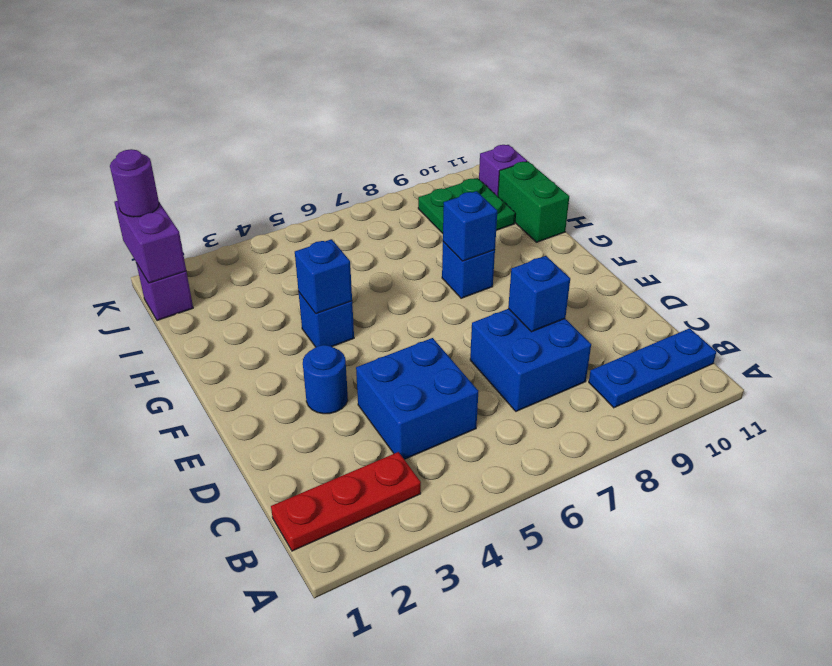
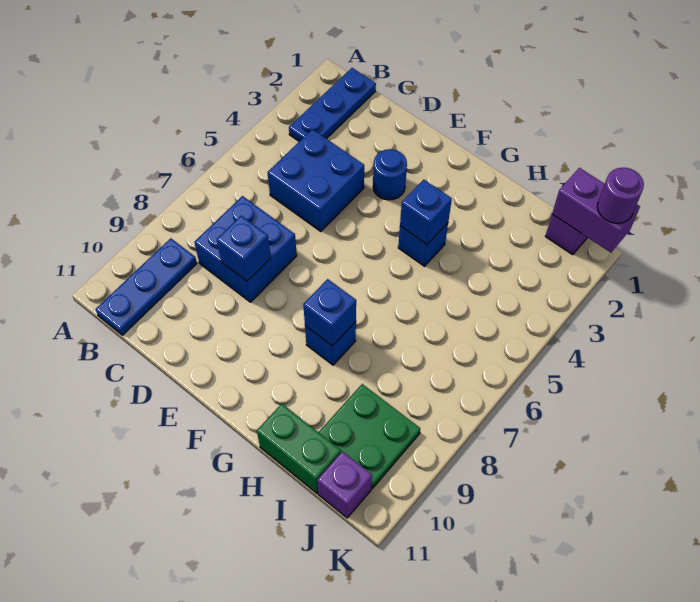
red plate B1:B3 level 1 -> blue plate B1:B3 level 1

